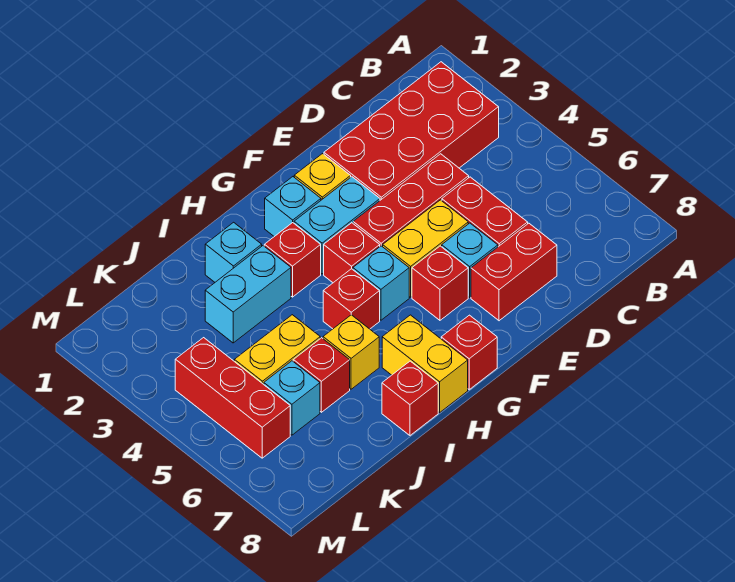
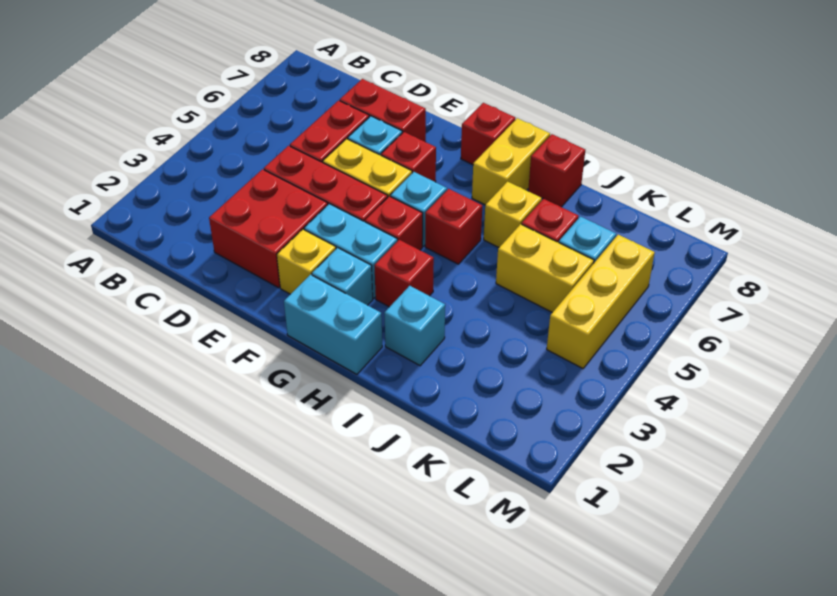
red brick B2:E3 level 1 -> red brick D2:E3 level 1
cyan brick I3:J3 level 1 -> cyan brick G1:H1 level 1
red brick L4:L6 level 1 -> yellow brick L4:L6 level 1

